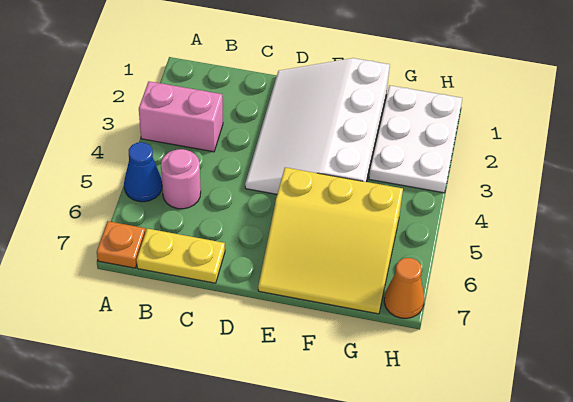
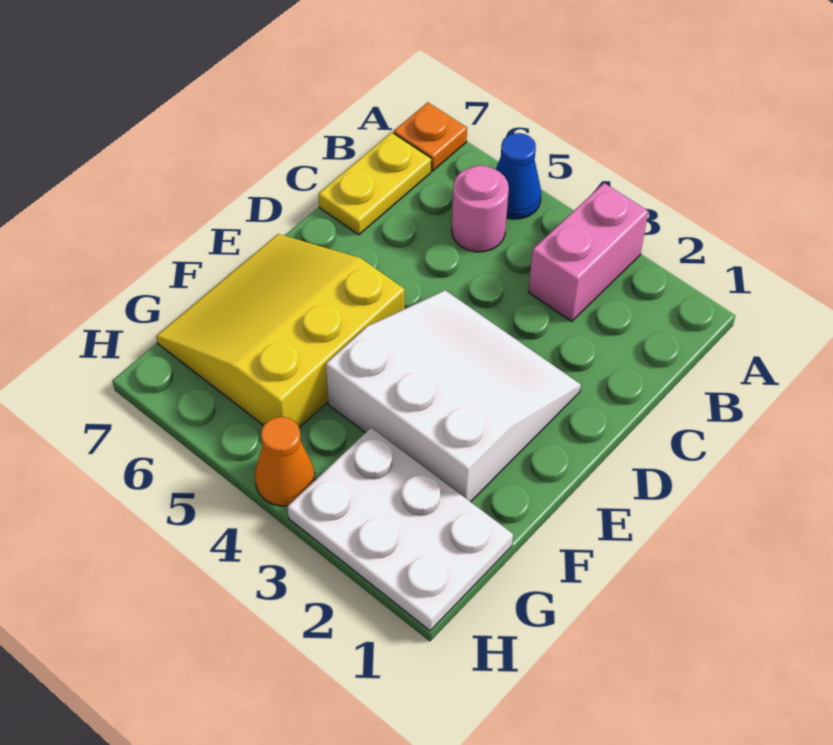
white slope D1:F4 level 1 top F -> white slope D2:F4 level 1 top F
orange cone H7 level 1 -> orange cone H4 level 1

